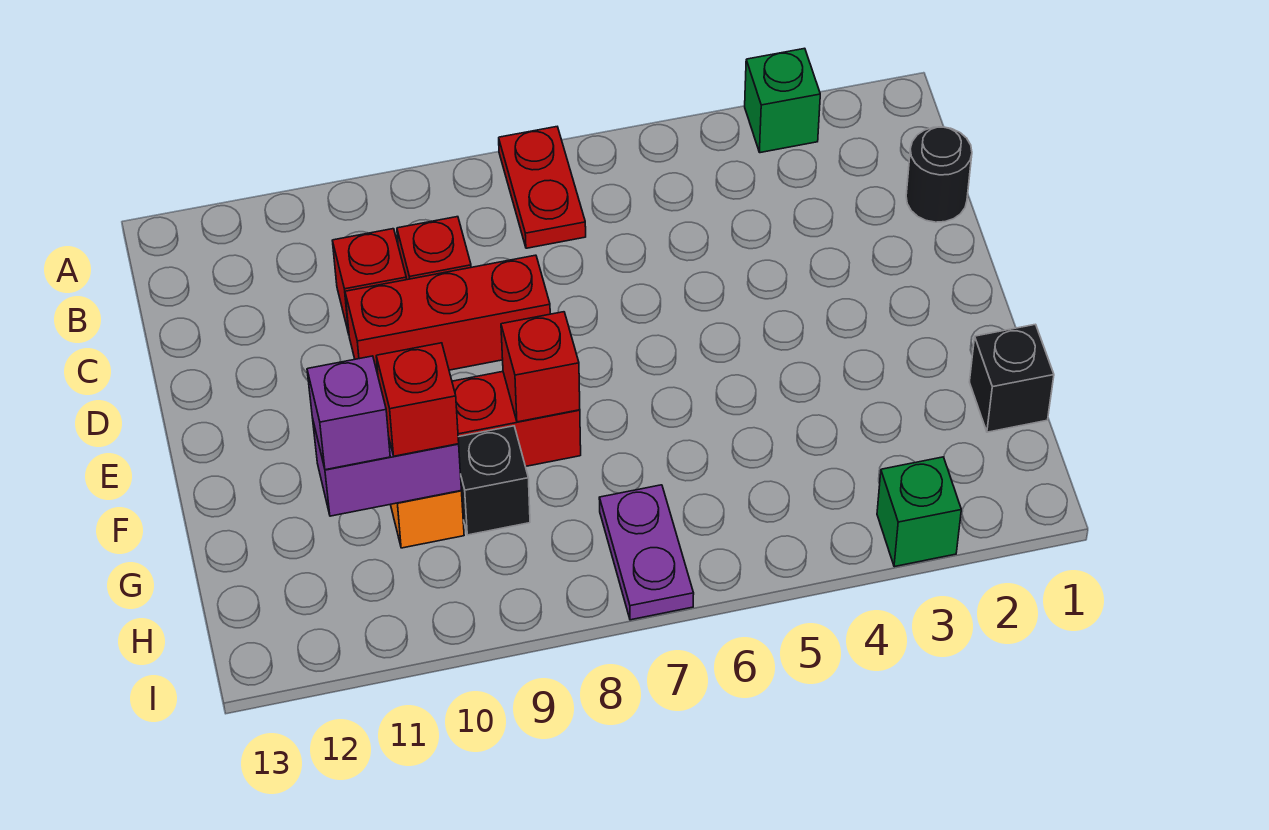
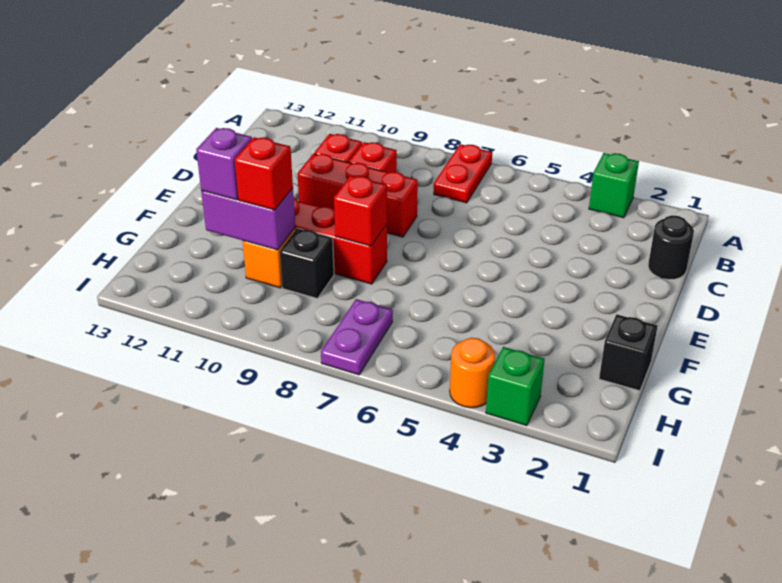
none -> orange round brick I4 level 1

